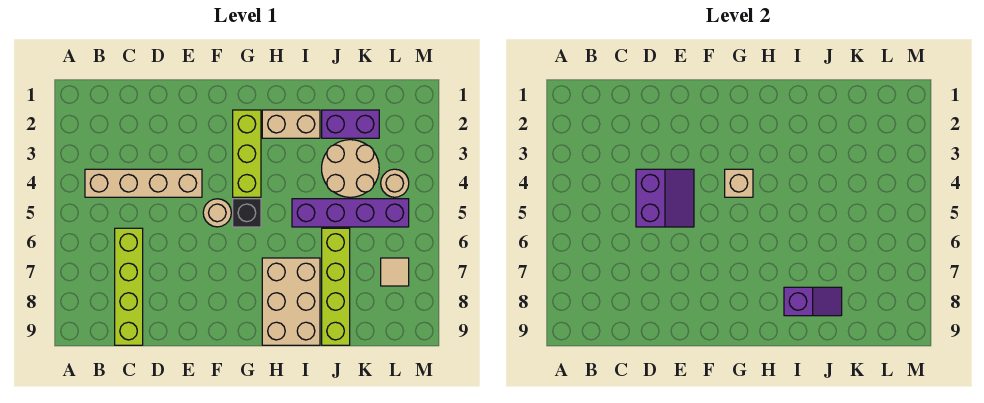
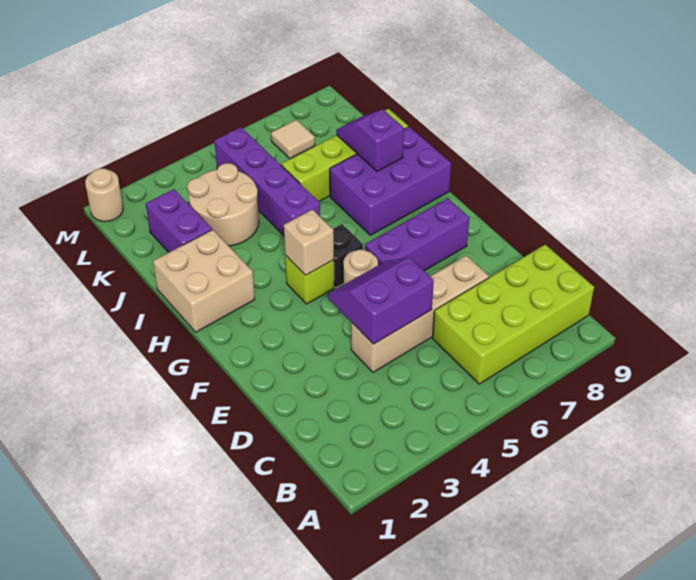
tan brick B4:E4 level 1 -> tan brick D4:D7 level 1
lime brick C6:C9 level 1 -> lime brick B6:C9 level 1
none -> purple brick F6:F8 level 1
lime brick G2:G4 level 1 -> lime brick G4 level 1
tan brick H2:I2 level 1 -> tan brick H1:I2 level 1
tan brick H7:I9 level 1 -> purple brick H7:I9 level 1
tan round brick L4 level 1 -> tan round brick M1 level 1

